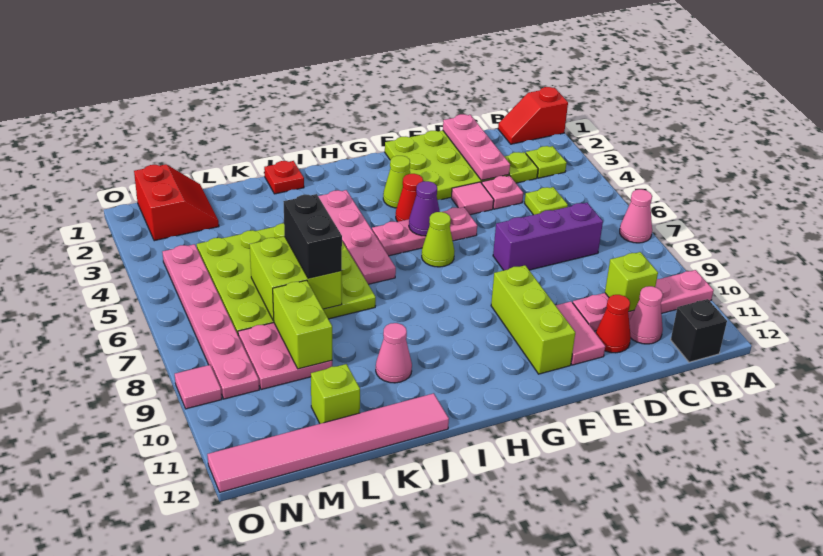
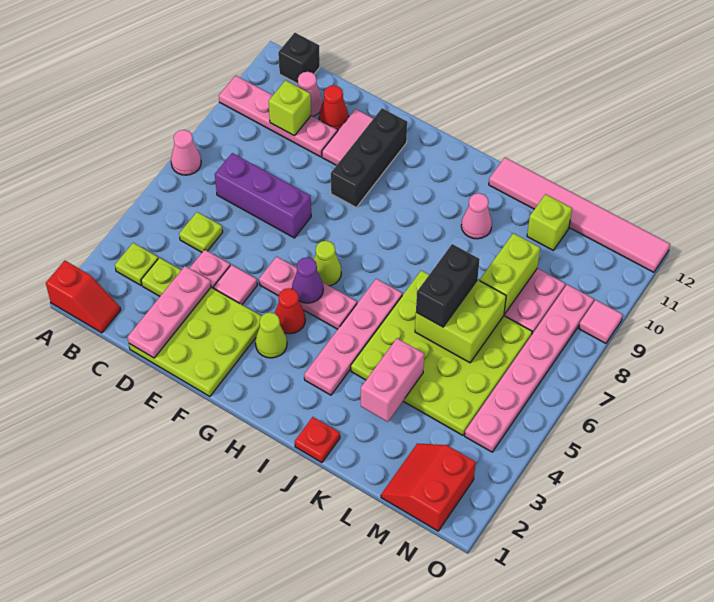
lime brick F9:F11 level 1 -> black brick F9:F11 level 1
none -> pink brick K3:K4 level 2

